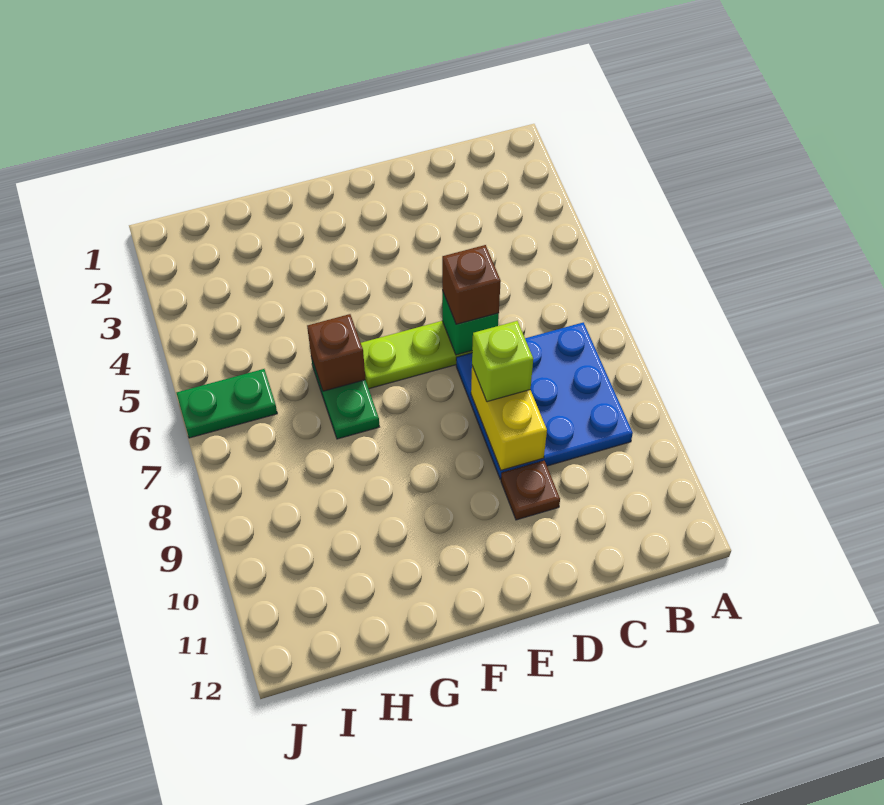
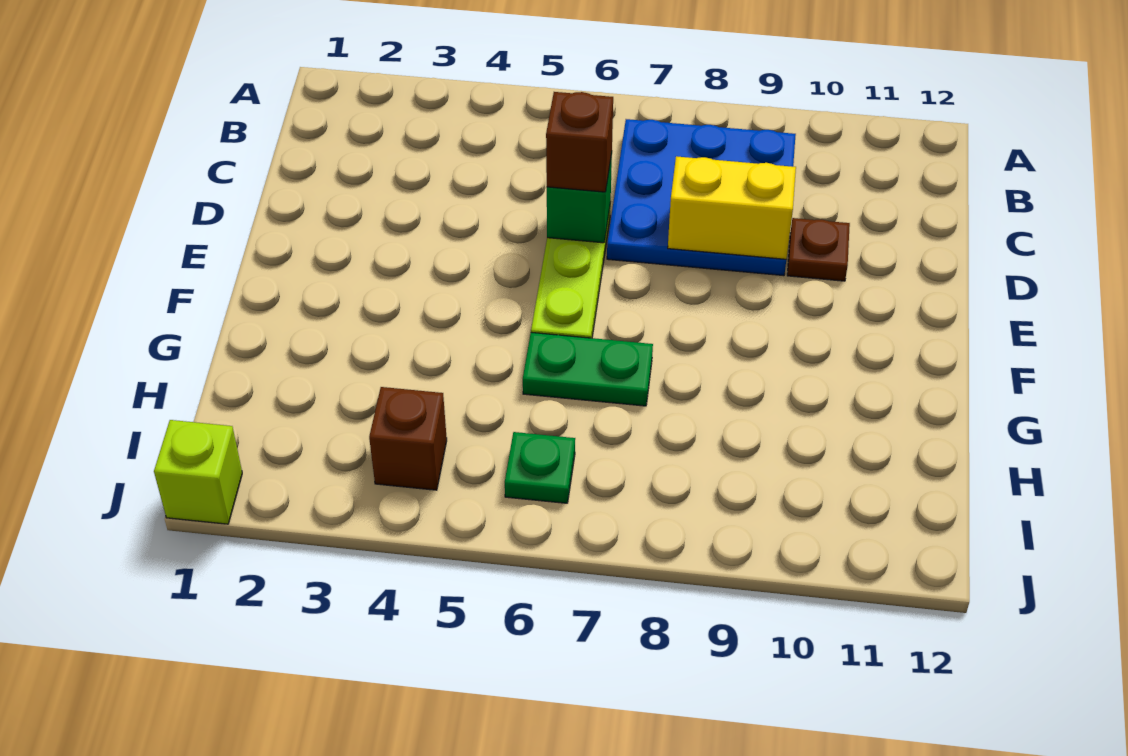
lime brick D8 level 3 -> lime brick J1 level 1
brown brick G6 level 2 -> brown brick I4 level 1
green plate I6:J6 level 1 -> green plate I6 level 1

